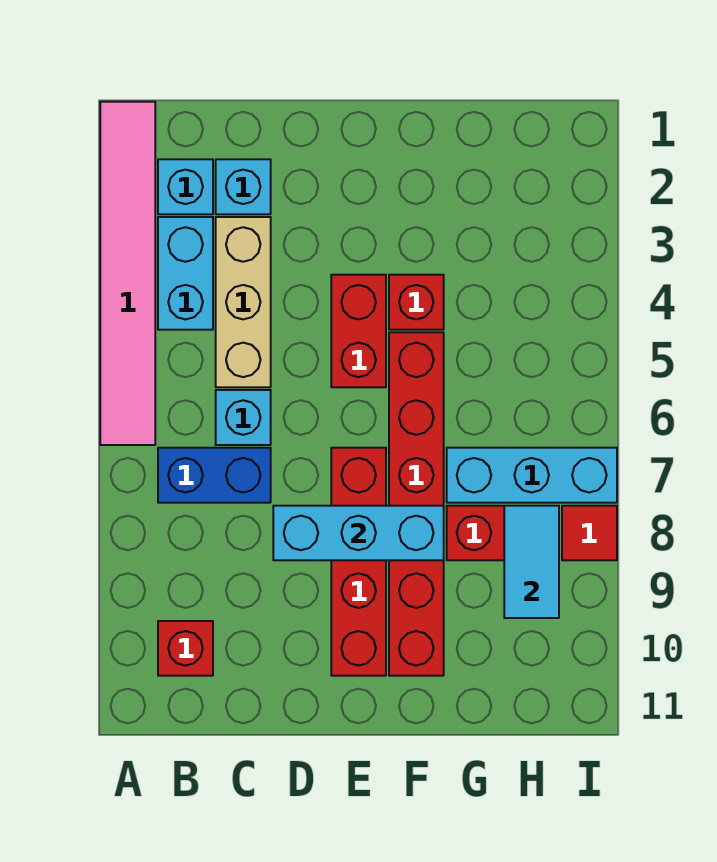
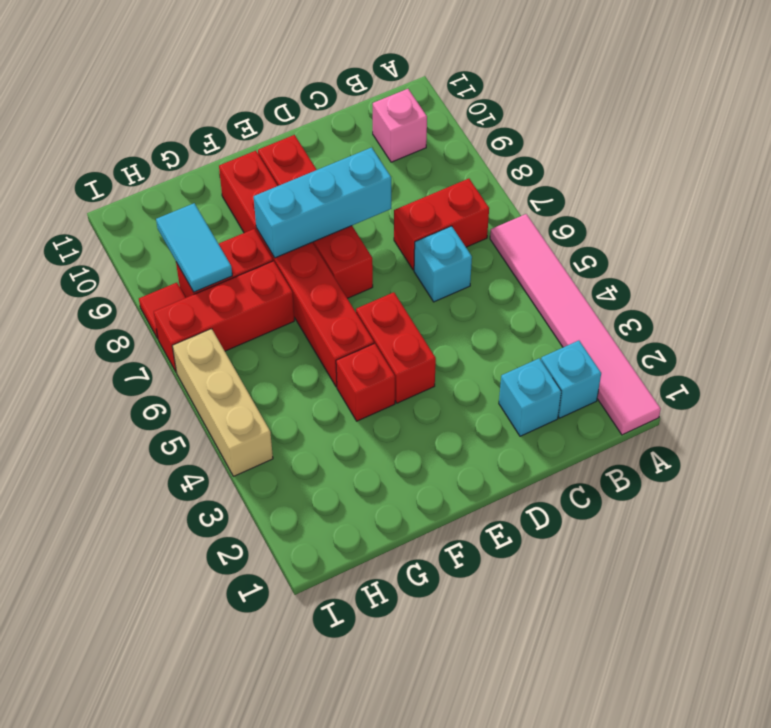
cyan brick B3:B4 level 1 -> none
blue brick B7:C7 level 1 -> red brick B7:C7 level 1
red brick B10 level 1 -> pink brick B10 level 1
tan brick C3:C5 level 1 -> tan brick I4:I6 level 1
cyan brick G7:I7 level 1 -> red brick G7:I7 level 1

